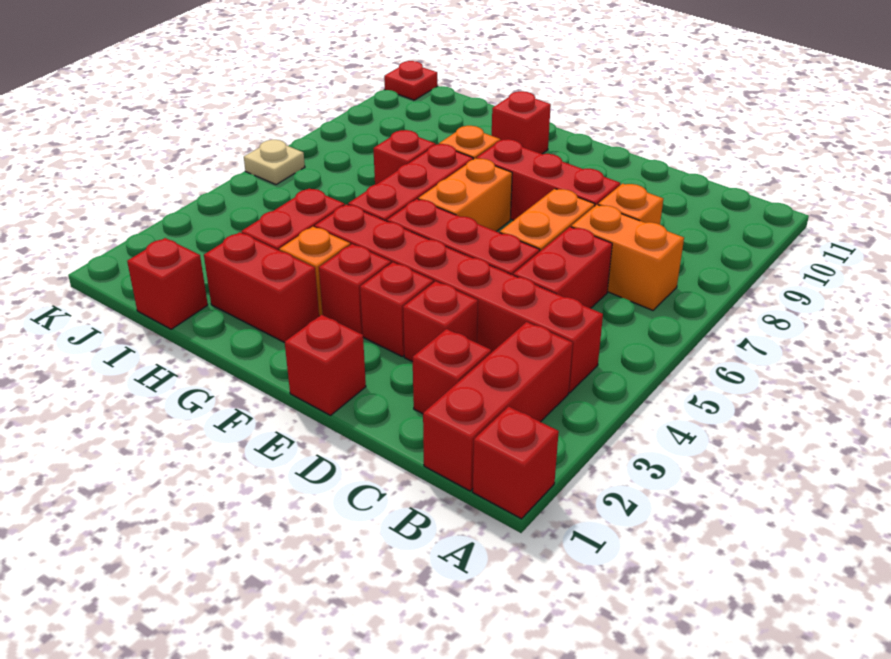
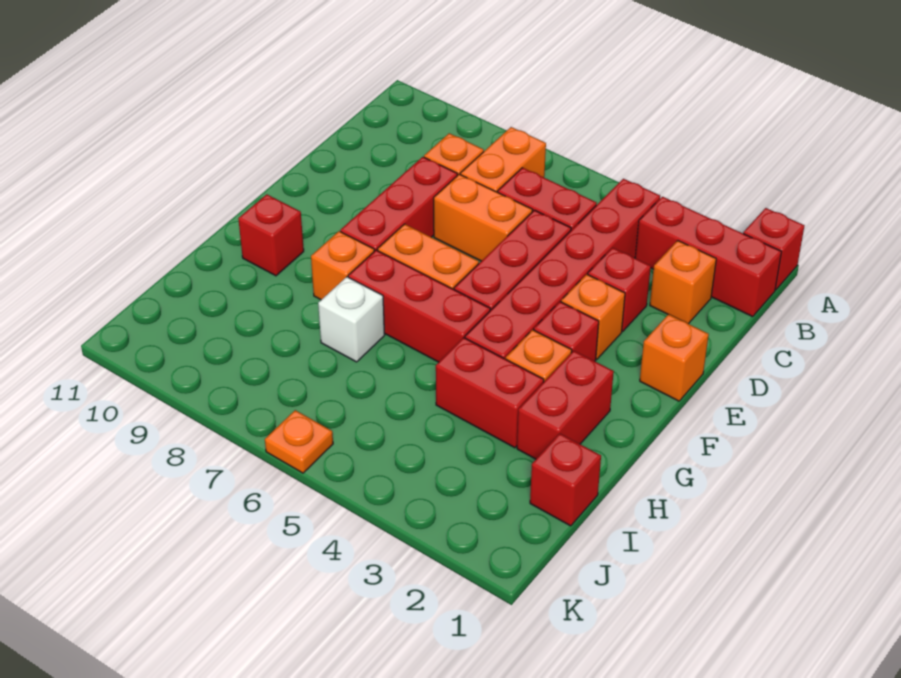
red brick C2 level 1 -> orange brick C2 level 1
red brick E1 level 1 -> orange brick E1 level 1
red brick E3 level 1 -> orange brick E3 level 1
red brick H7 level 1 -> white brick H7 level 1
tan plate K6 level 1 -> orange plate K6 level 1
red plate K11 level 1 -> none

